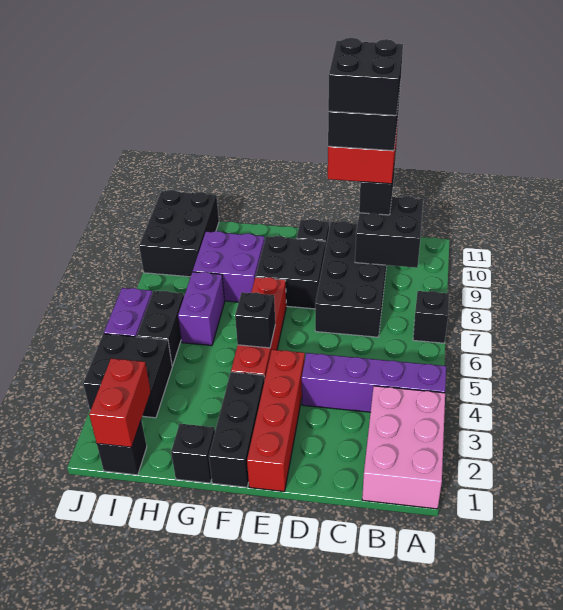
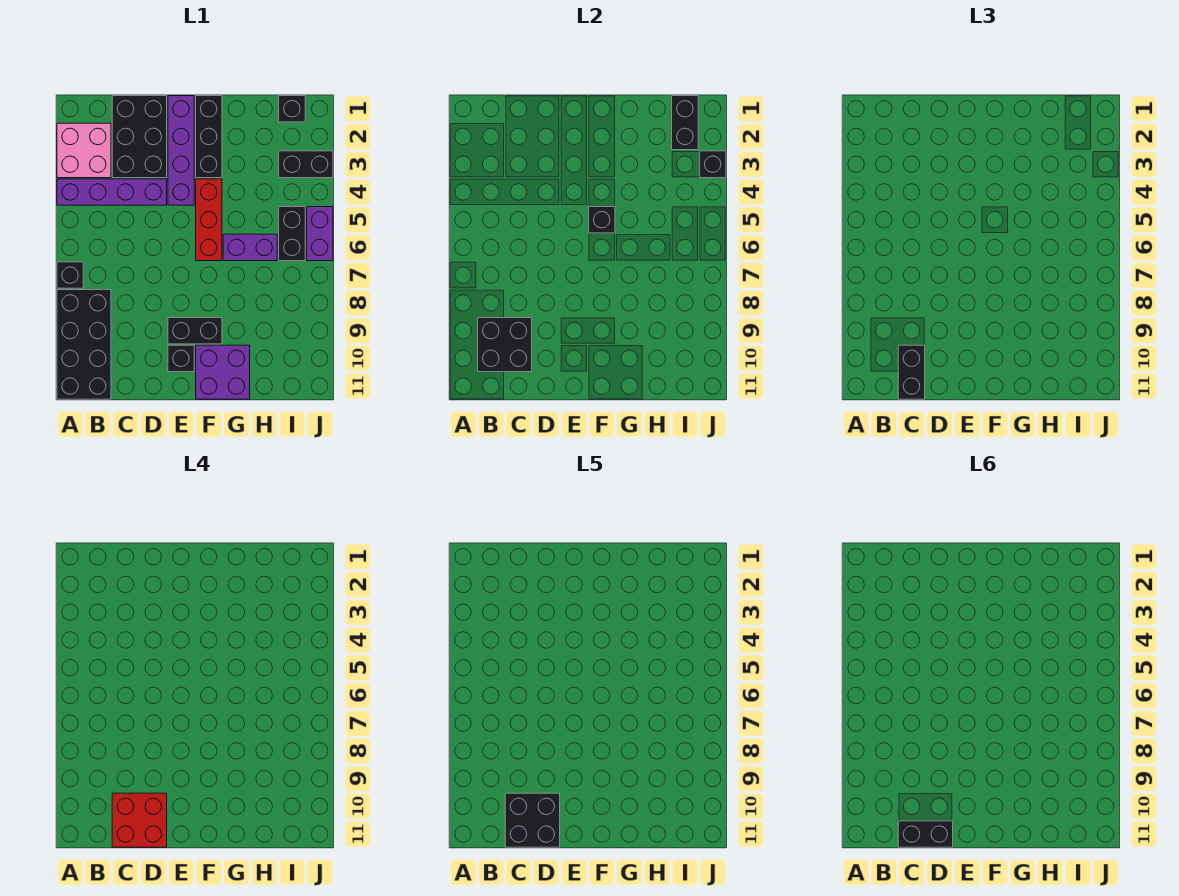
pink brick A1:B3 level 1 -> pink brick A2:B3 level 1
black brick C7:D10 level 1 -> black brick A8:B11 level 1
black brick C10:D11 level 6 -> black brick C11:D11 level 6
red brick E1:E4 level 1 -> purple brick E1:E4 level 1
black brick E8:F9 level 1 -> black brick E9:F9 level 1
red brick F4:F7 level 1 -> red brick F4:F6 level 1
black brick G1 level 1 -> black brick J3 level 2
purple brick G8:H9 level 1 -> purple brick F10:G11 level 1
purple brick H6:H7 level 1 -> purple brick G6:H6 level 1
red brick I1:I2 level 2 -> black brick I1:I2 level 2
black brick I3:J4 level 1 -> black brick I3:J3 level 1
black brick I9:J11 level 1 -> black brick C1:D3 level 1

